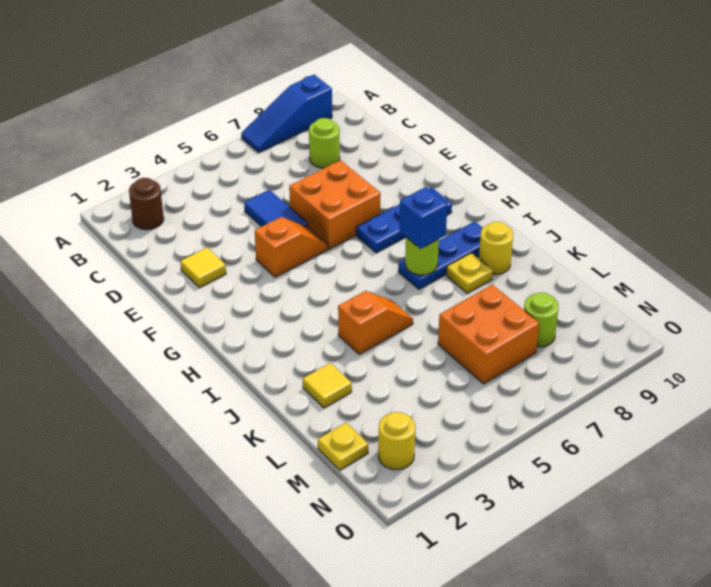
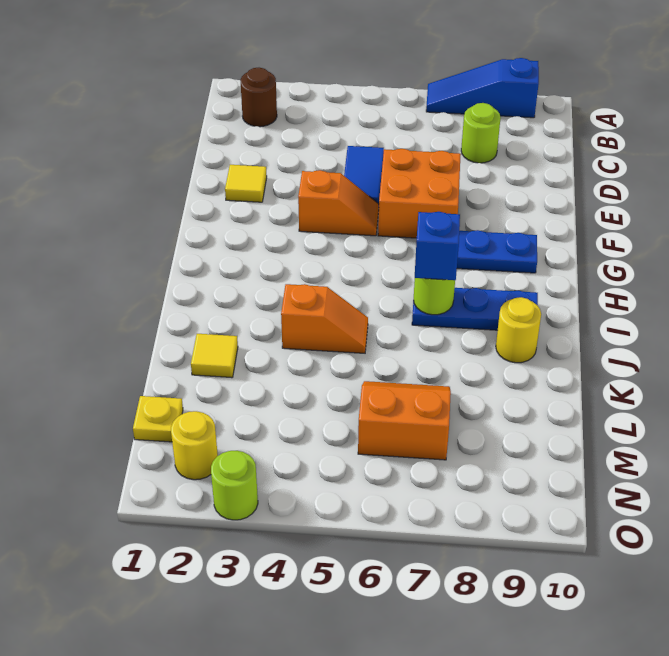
yellow plate J8 level 1 -> none
orange brick L6:M7 level 1 -> orange slope L6:M7 level 1 top M
lime round brick M8 level 1 -> lime round brick O3 level 1

